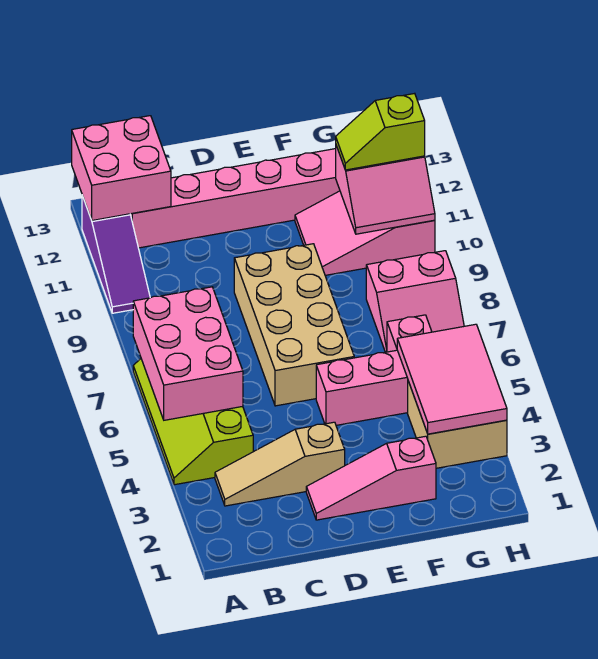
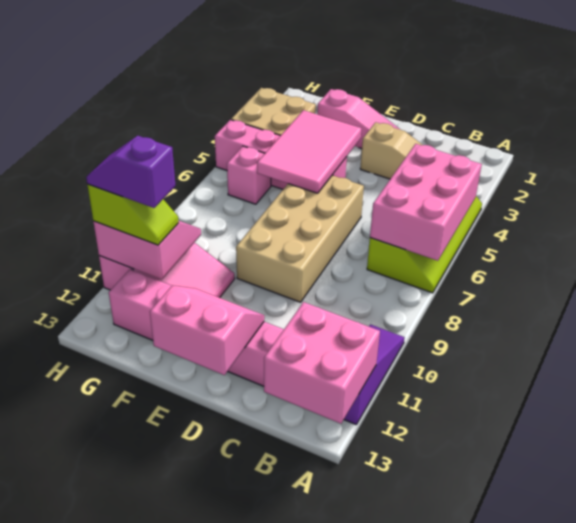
pink tile G3:H5 level 2 -> pink tile E4:F6 level 2
pink slope G7:H8 level 1 top 8 -> pink slope D12:E13 level 2 top 13
none -> purple slope G11:H11 level 4 top G

